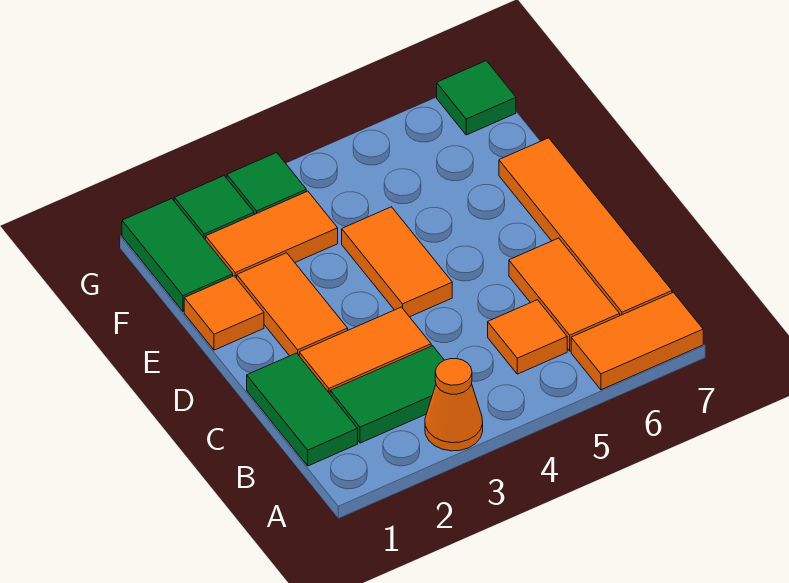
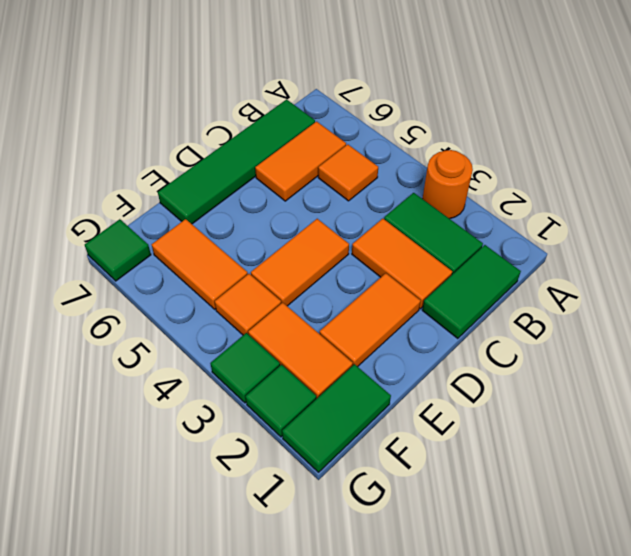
orange cone A3 level 1 -> orange round brick A3 level 1
orange tile A6:A7 level 1 -> orange tile F5:F6 level 1
orange tile B7:E7 level 1 -> green tile B7:E7 level 1
orange tile E1 level 1 -> orange tile F4 level 1

